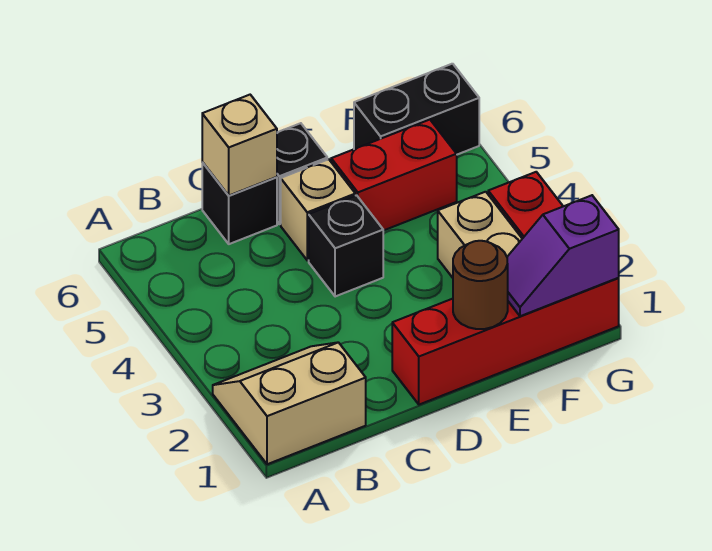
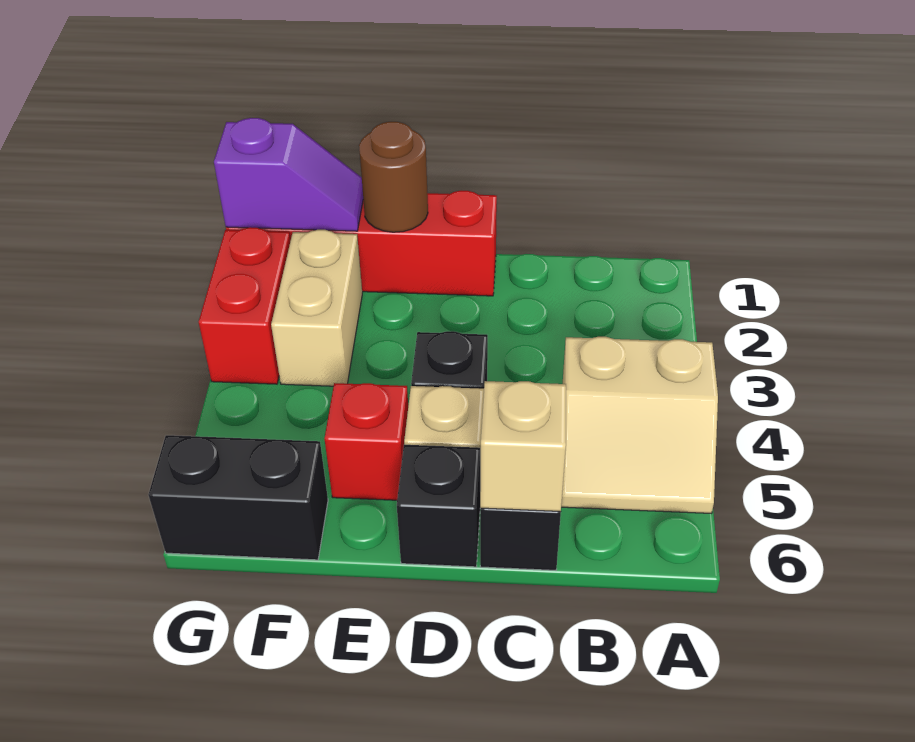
tan slope A1:B2 level 1 top 1 -> tan slope A4:B5 level 1 top 4
red brick E5:F5 level 1 -> red brick E5 level 1

